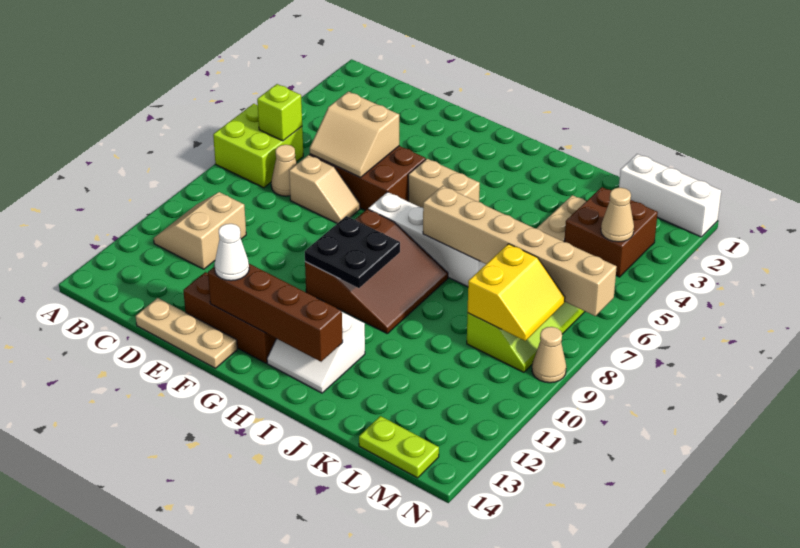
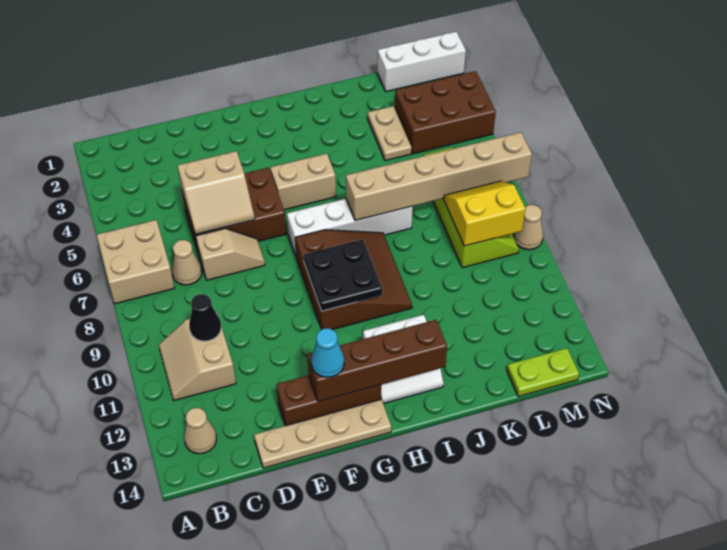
lime brick A6:B7 level 1 -> tan brick A6:B7 level 1
lime brick B6 level 2 -> none
none -> black cone C10 level 2
tan plate D14:F14 level 1 -> tan plate D14:G14 level 1
white cone F13 level 3 -> cyan cone F13 level 3
brown brick L3:M4 level 1 -> brown brick L3:N4 level 1
yellow slope L8:M9 level 2 top L -> yellow slope L8:M9 level 2 top 9
tan cone M4 level 2 -> tan cone B13 level 1

